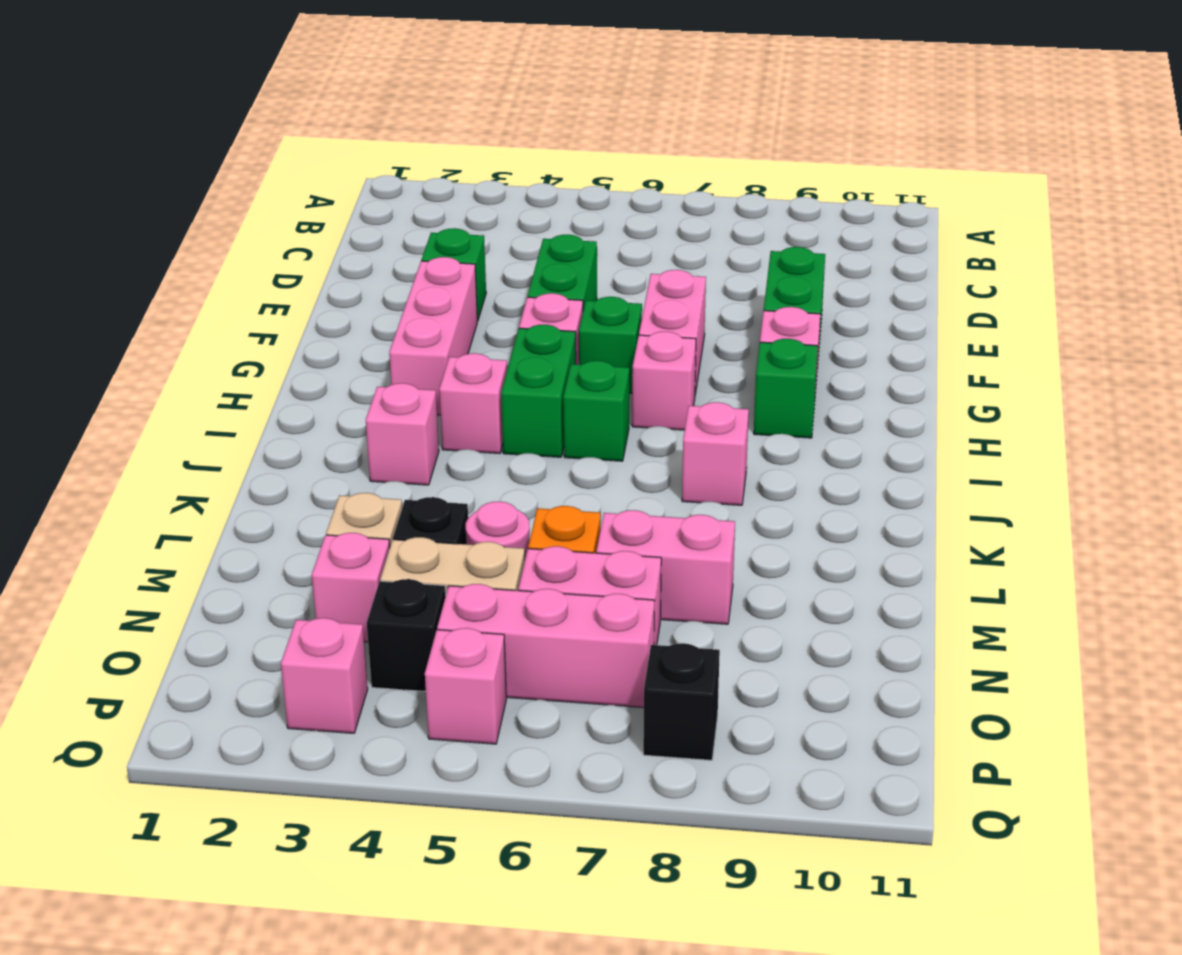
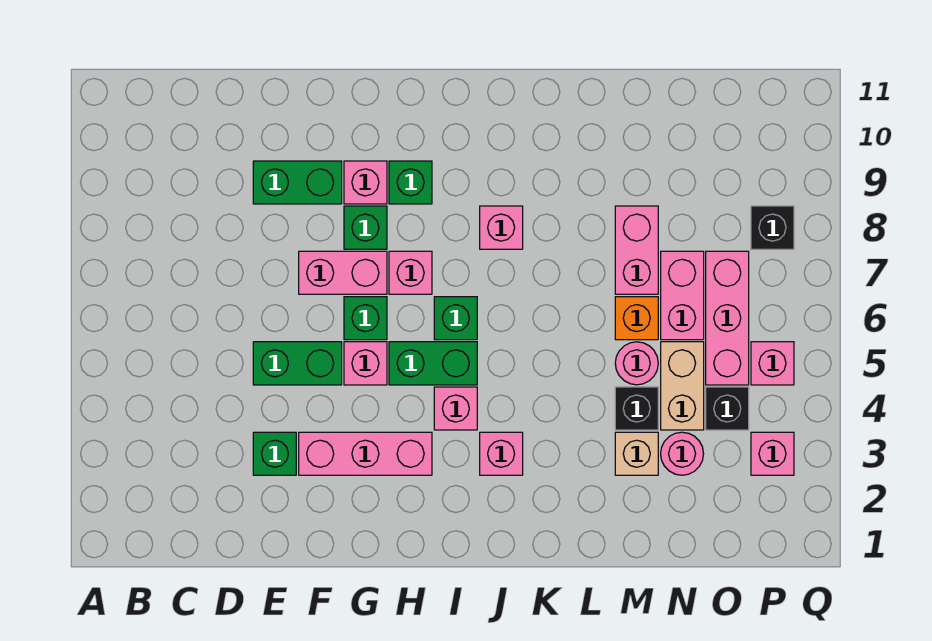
none -> green brick G8 level 1
pink brick N3 level 1 -> pink round brick N3 level 1

